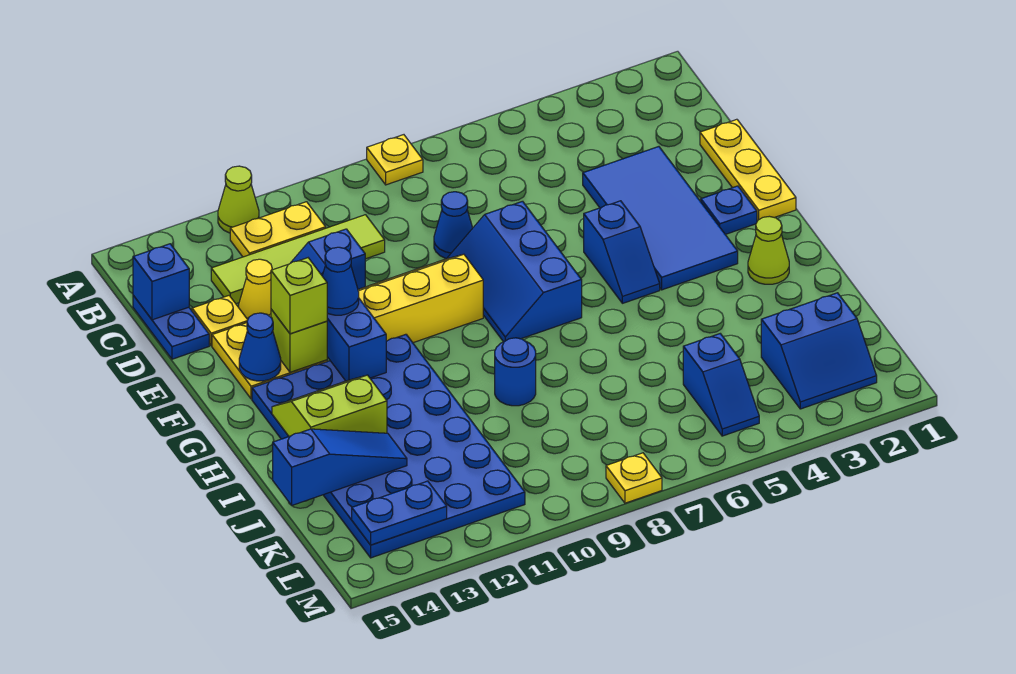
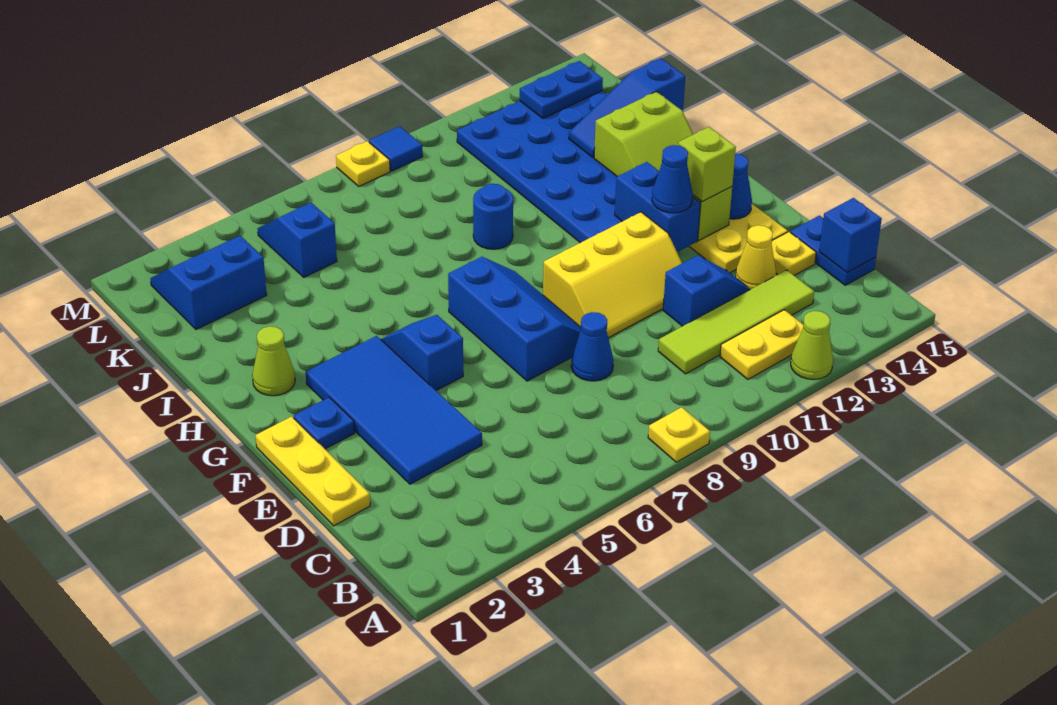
none -> blue tile M9 level 1

